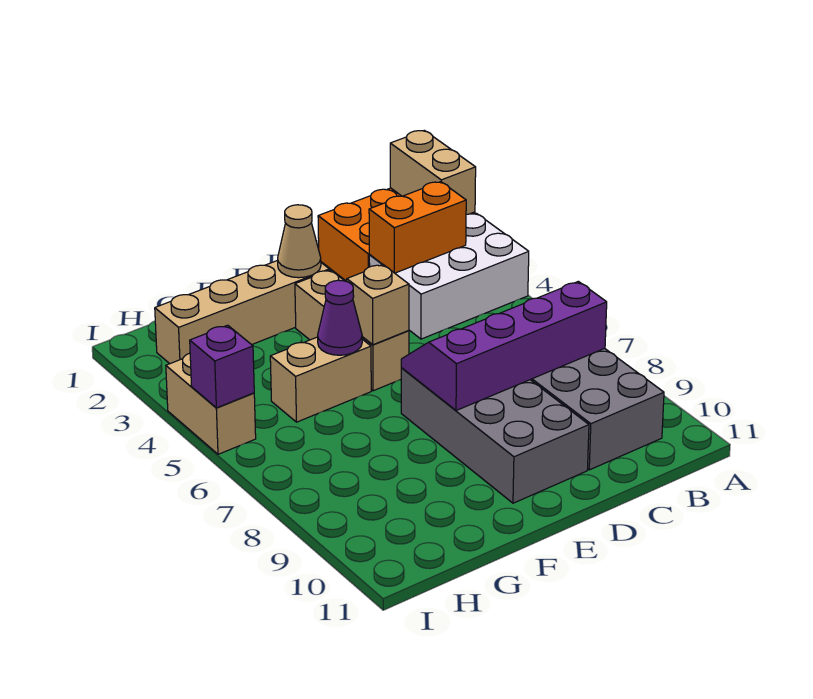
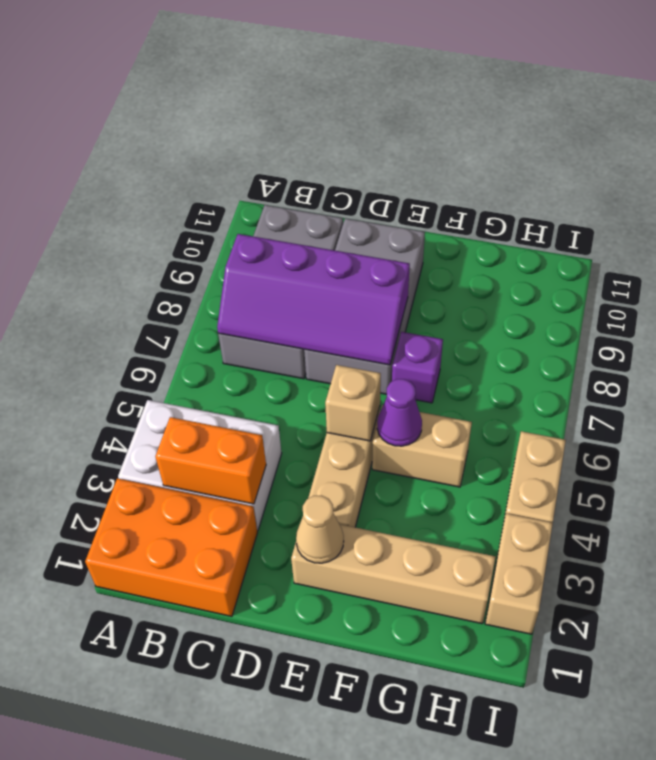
tan brick A1:A2 level 2 -> tan brick I2:I3 level 1
purple brick I5 level 2 -> purple brick F7 level 1

